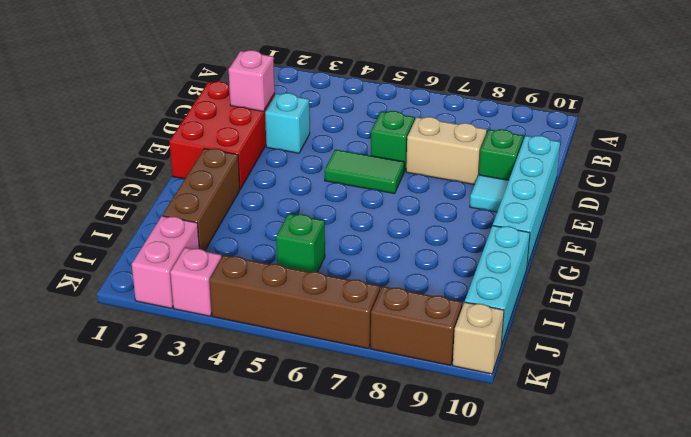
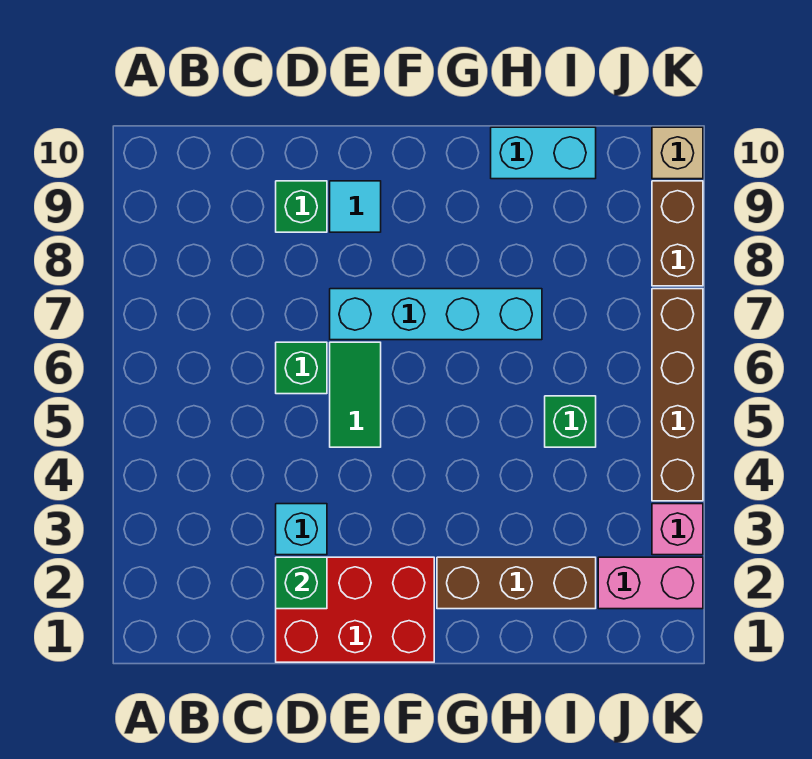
pink brick D2 level 2 -> green brick D2 level 2
tan brick D7:D8 level 1 -> none
cyan brick D10:G10 level 1 -> cyan brick E7:H7 level 1
cyan brick H10:J10 level 1 -> cyan brick H10:I10 level 1

